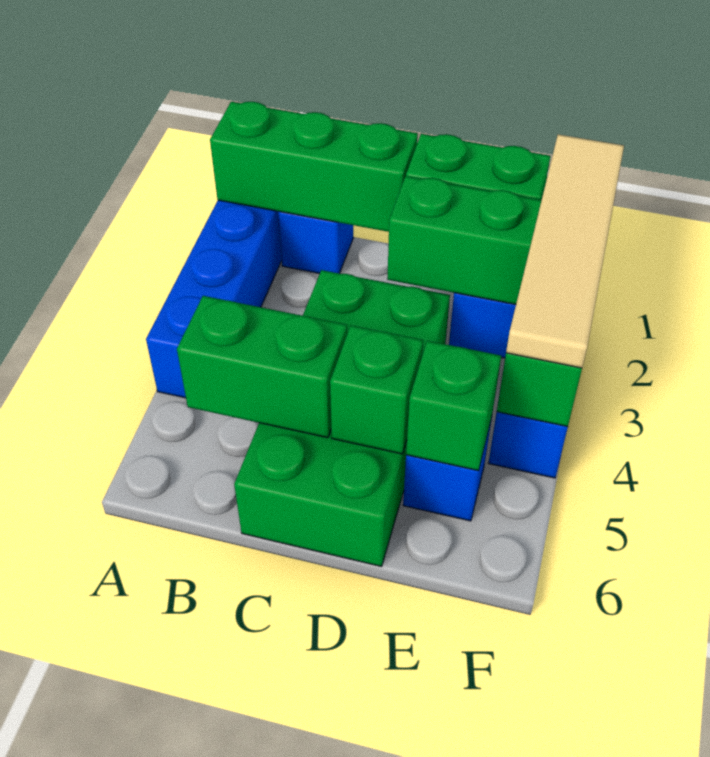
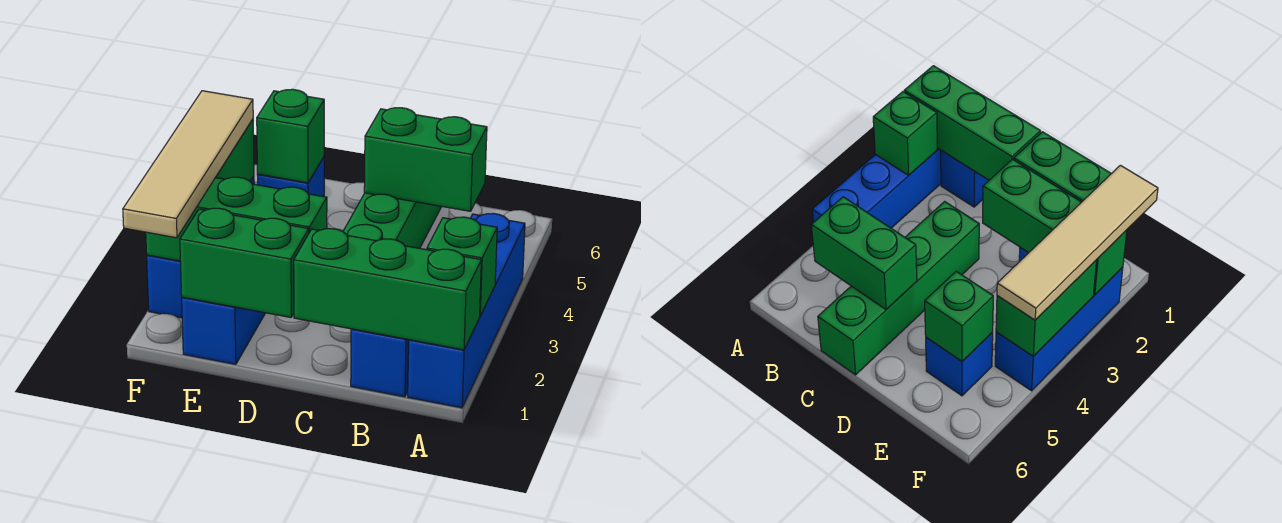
green brick C3:D6 level 1 -> green brick C3:C6 level 1
green brick D5 level 2 -> green brick A2 level 2

